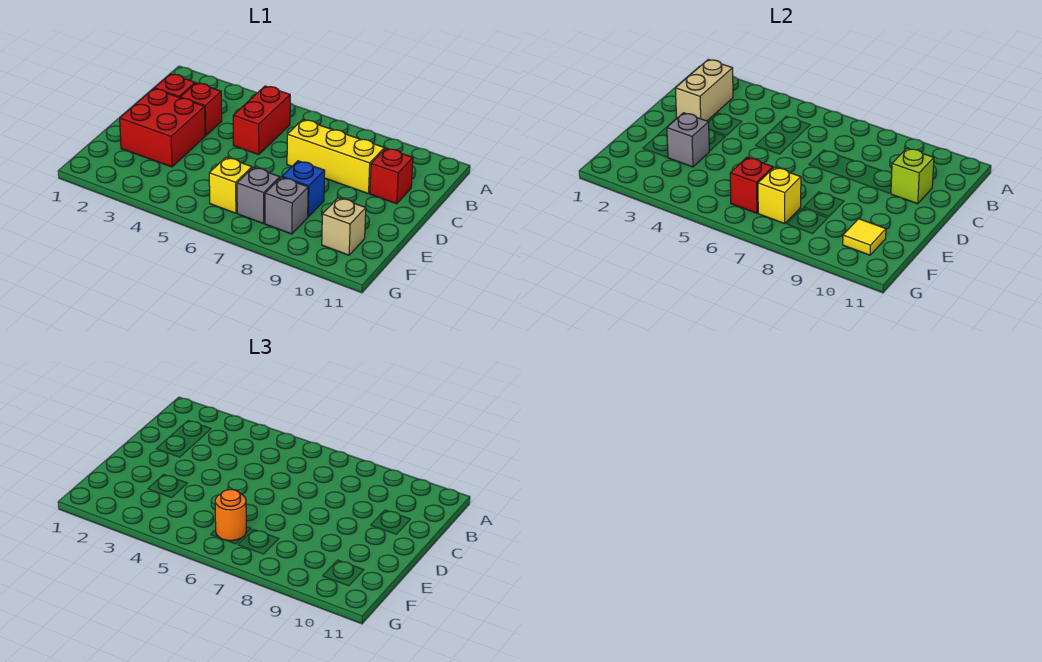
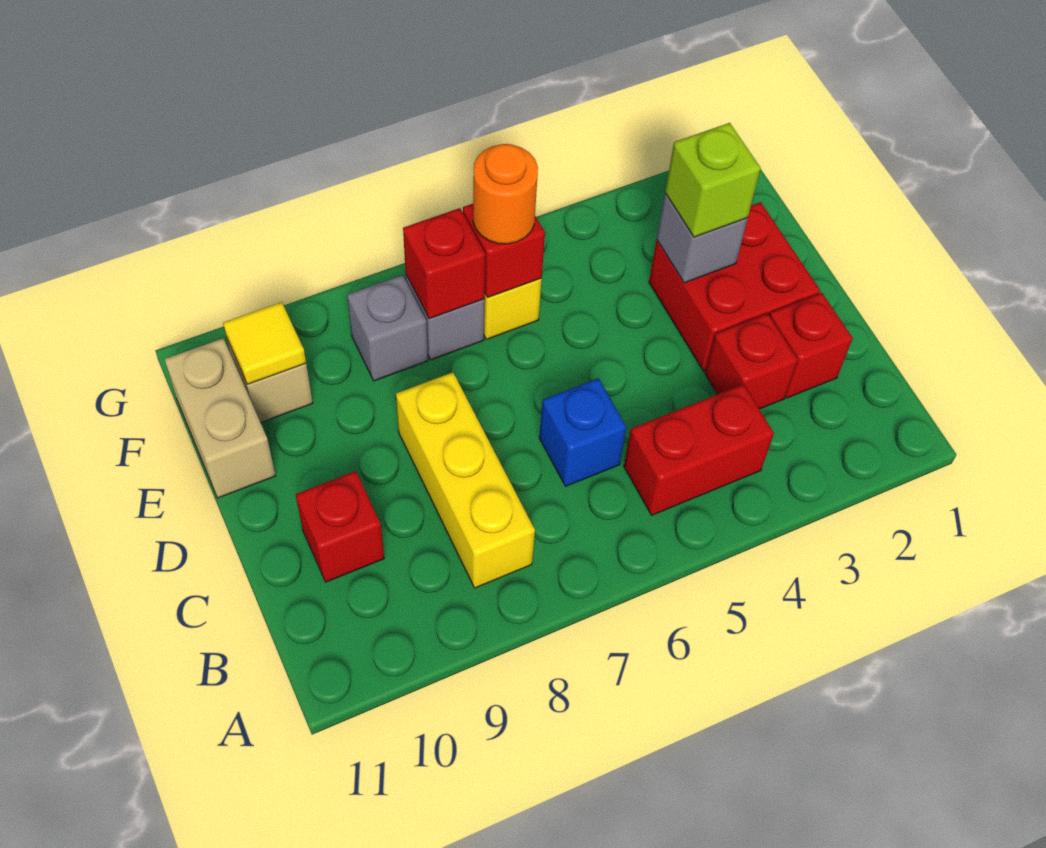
tan brick B2:C2 level 2 -> tan brick E11:F11 level 1
red brick B5:C5 level 1 -> red brick B4:B5 level 1
yellow brick C7:C9 level 1 -> yellow brick B8:D8 level 1
lime brick C10 level 2 -> lime brick E3 level 3
blue brick E8 level 1 -> blue brick C6 level 1
yellow brick F7 level 2 -> red brick F7 level 2

